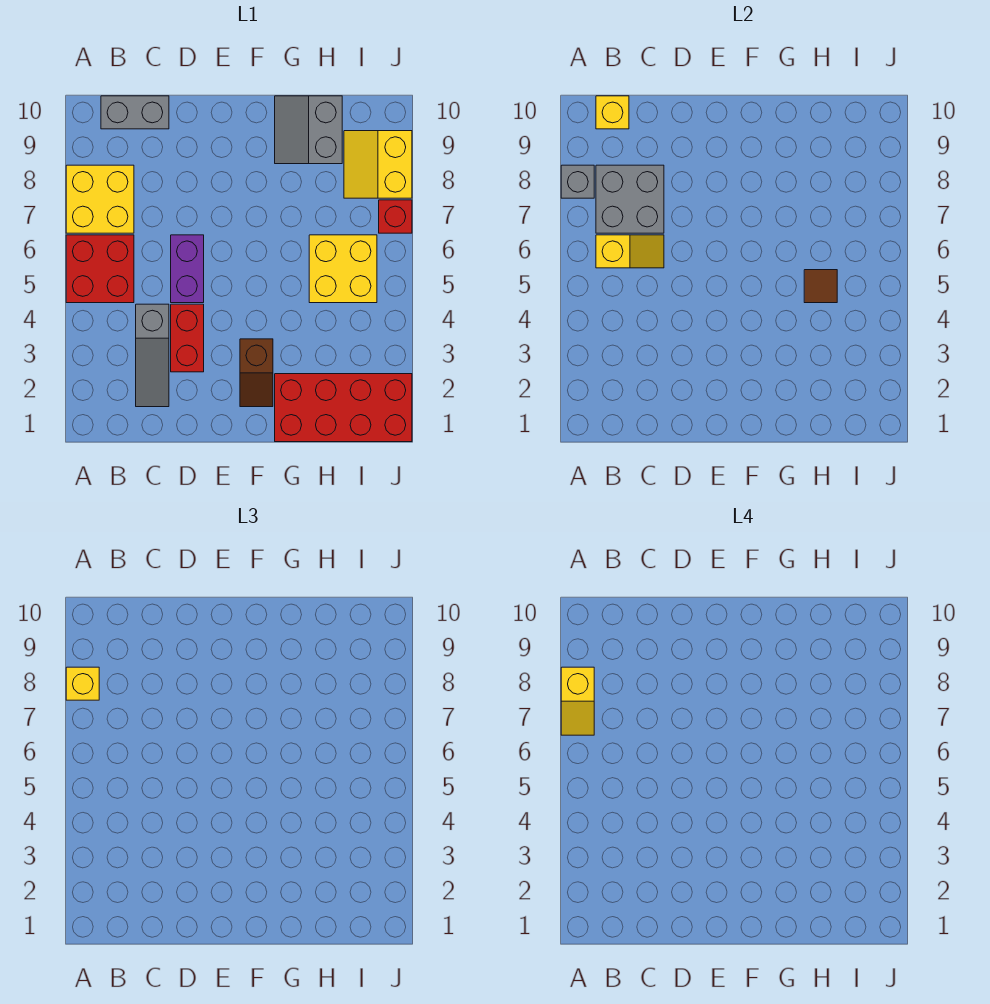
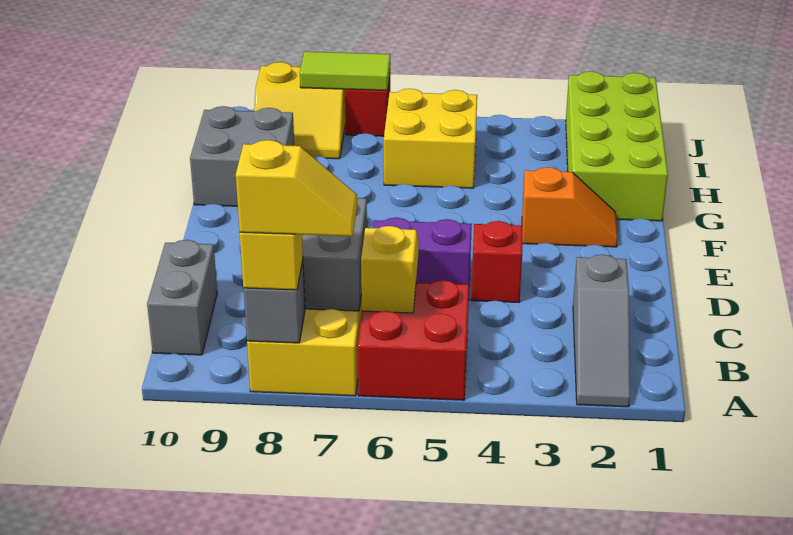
yellow brick B10 level 2 -> none
grey slope C2:C4 level 1 top 4 -> grey slope A2:C2 level 1 top C
red brick D3:D4 level 1 -> red brick D4 level 1
brown slope F2:F3 level 1 top 3 -> orange slope F2:F3 level 1 top 3
red brick G1:J2 level 1 -> lime brick G1:J2 level 1
grey slope G9:H10 level 1 top H -> grey brick G9:H10 level 1
brown tile H5 level 2 -> none
none -> lime tile J7:J8 level 2

